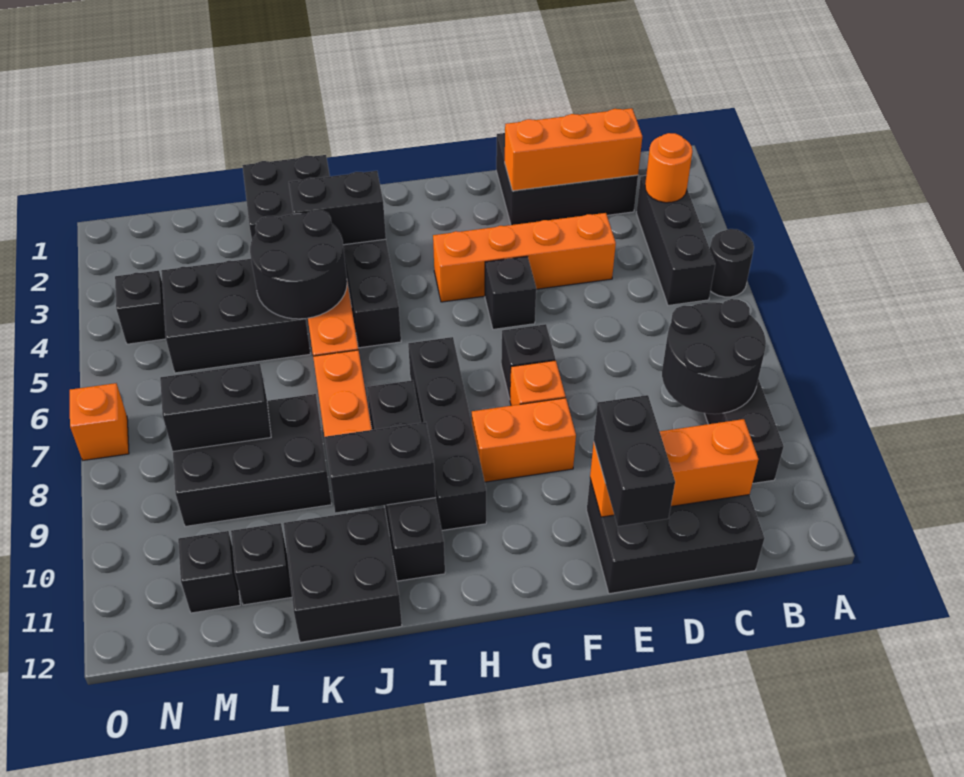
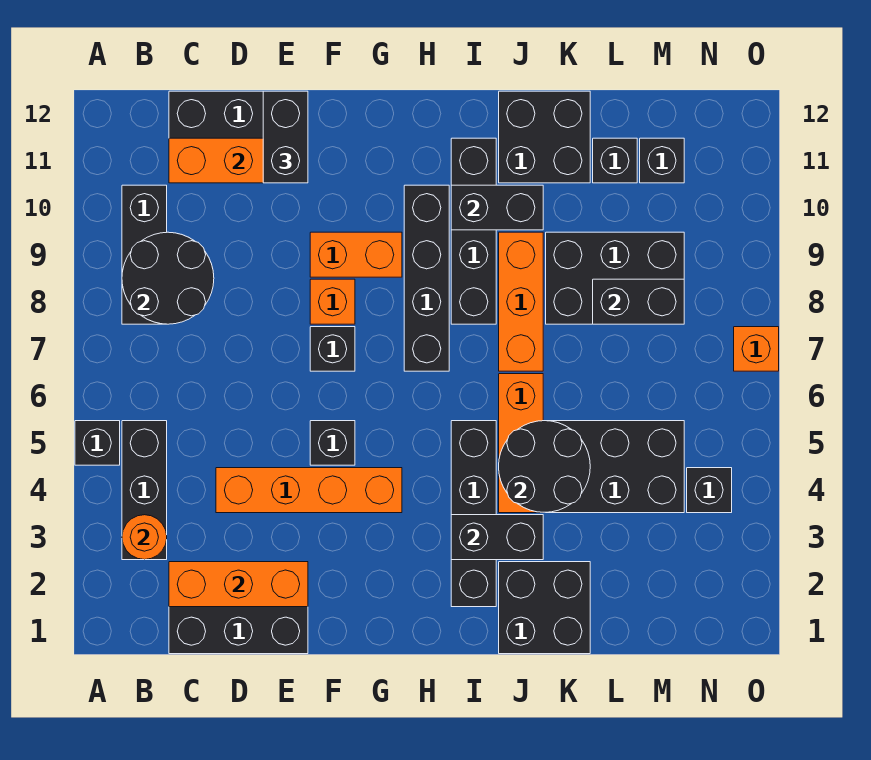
black round brick A5 level 1 -> black brick A5 level 1

